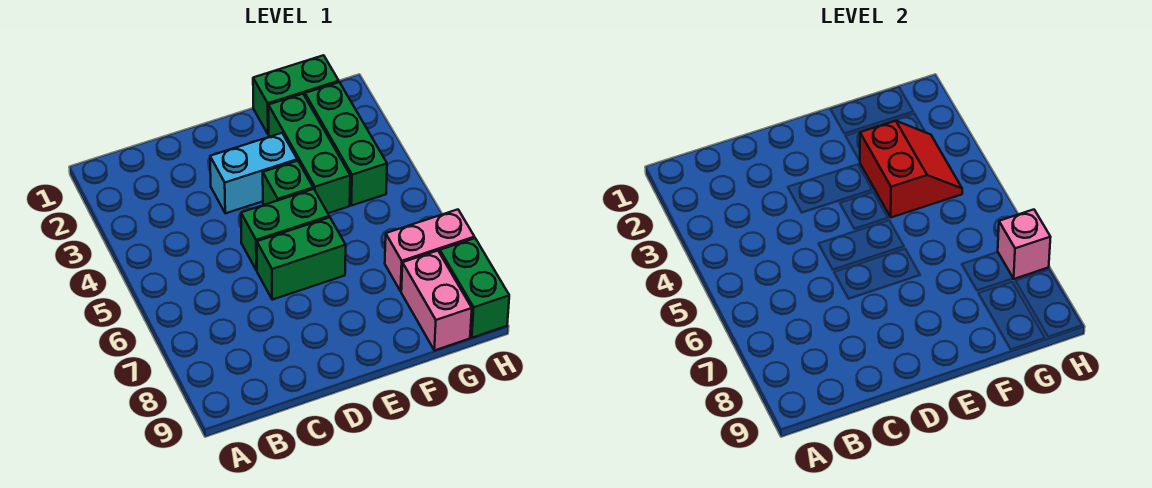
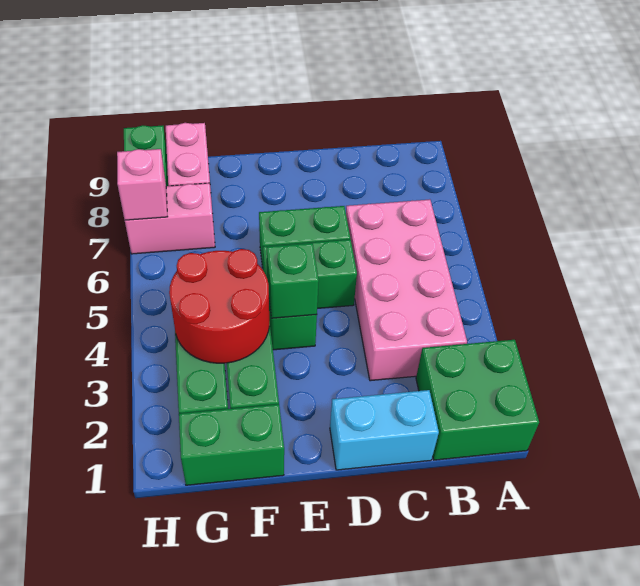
none -> green brick A1:B2 level 1
none -> pink brick B3:C6 level 1
cyan brick D3:E3 level 1 -> cyan brick C1:D1 level 1
none -> green brick E4 level 2
red slope F3:G4 level 2 top F -> red round brick F3:G4 level 2

